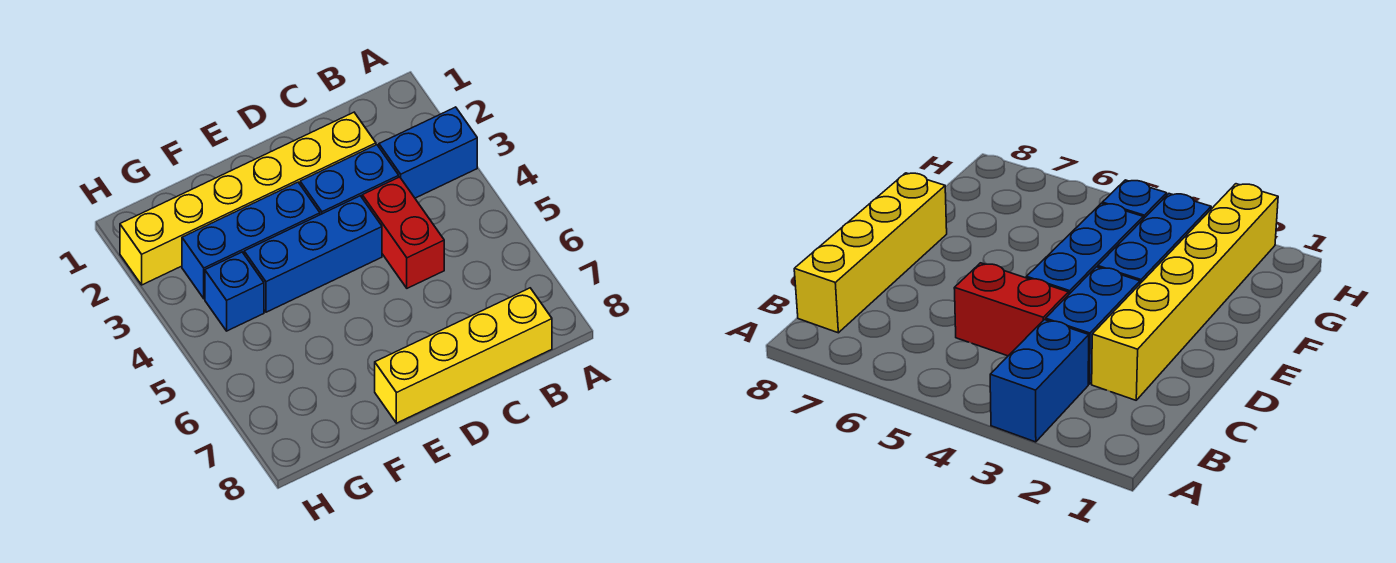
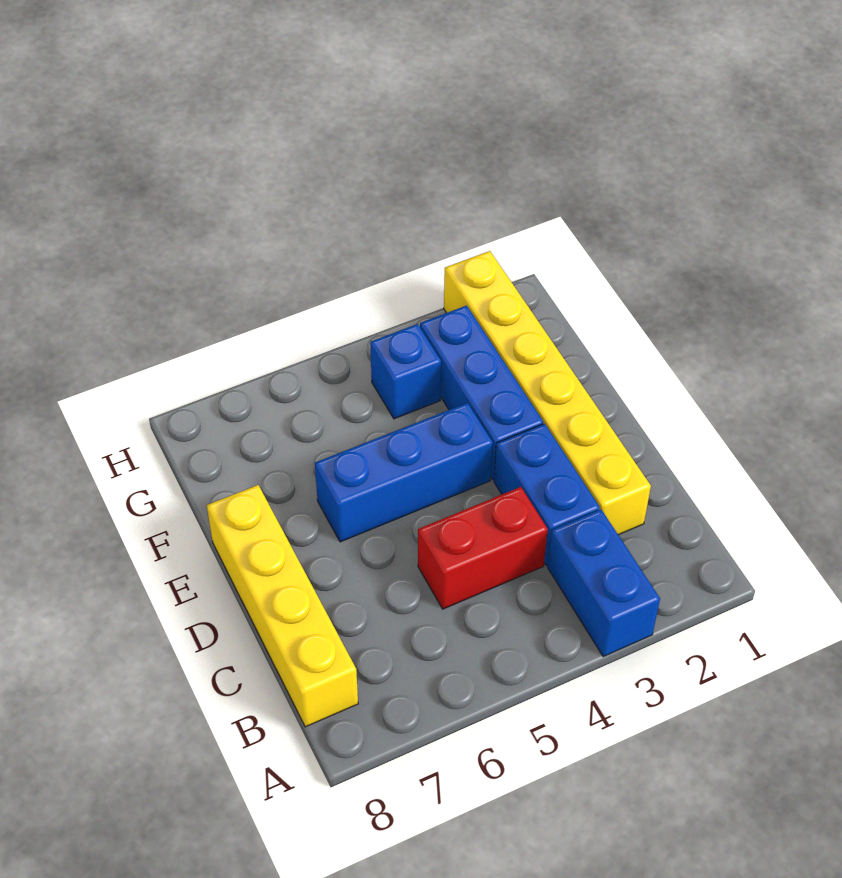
blue brick D4:F4 level 1 -> blue brick E4:E6 level 1

